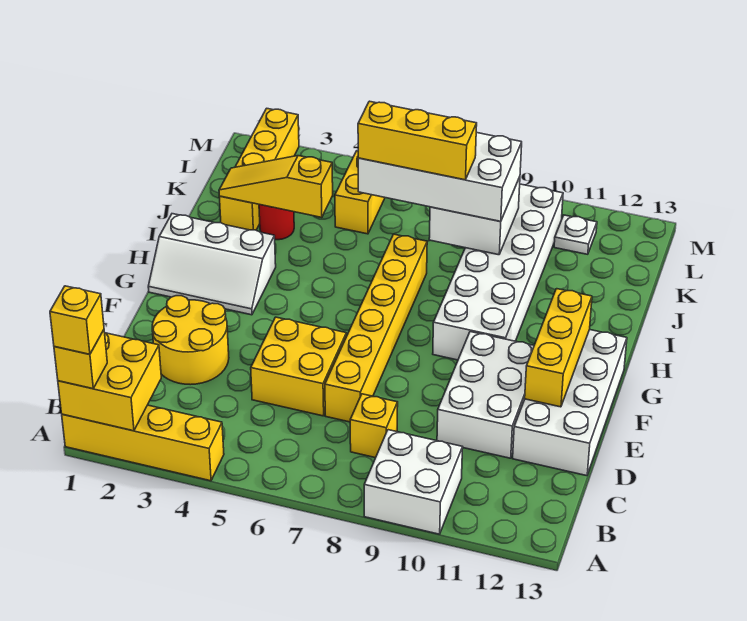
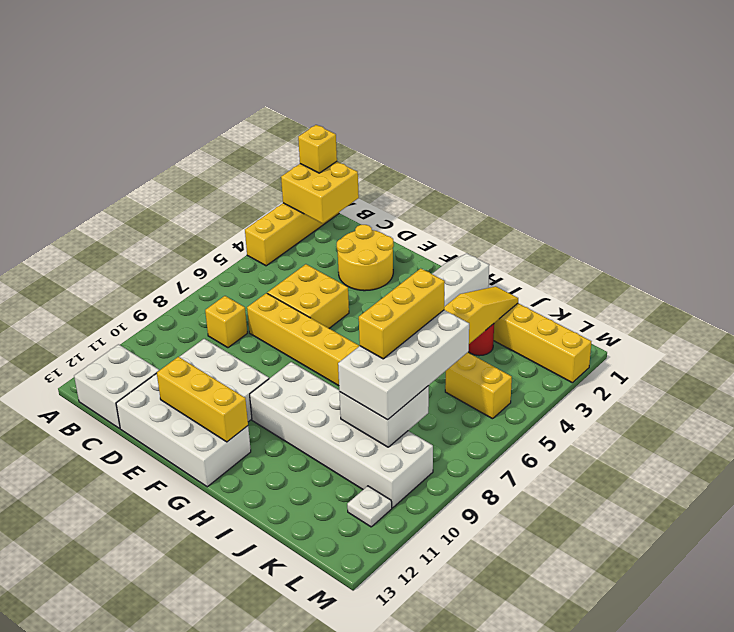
yellow brick A1 level 4 -> none
white brick A9:B10 level 1 -> white brick B12:C13 level 1

